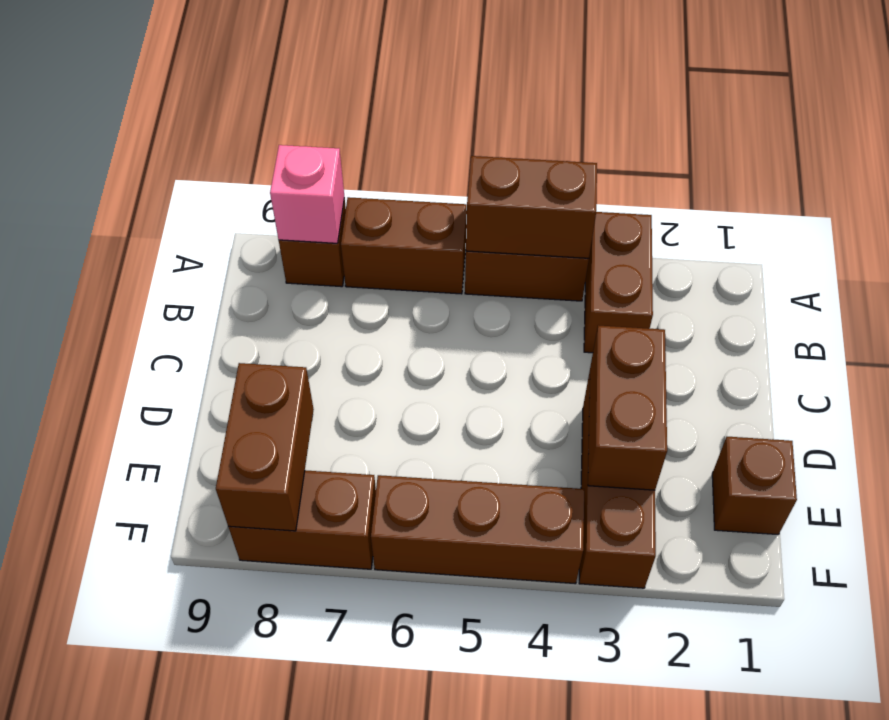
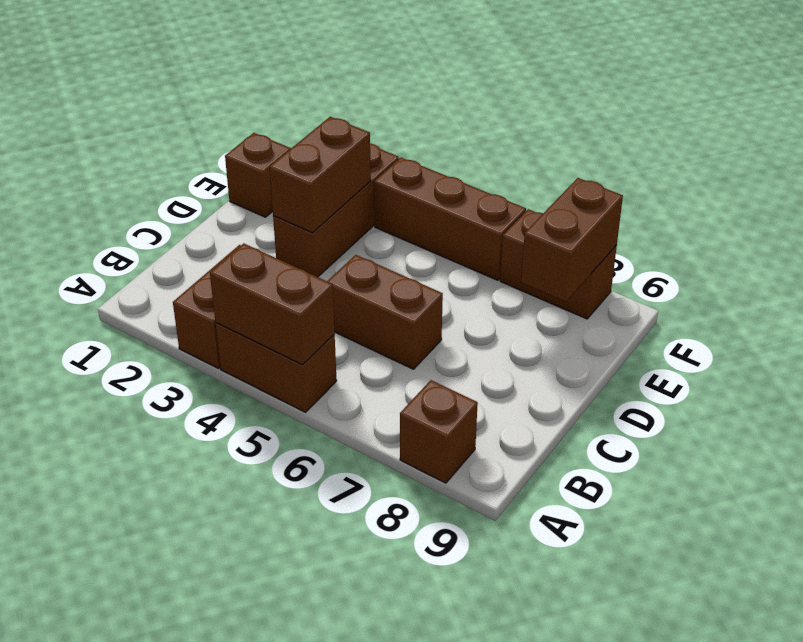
brown brick A6:A7 level 1 -> brown brick C5:C6 level 1
pink brick A8 level 2 -> none

